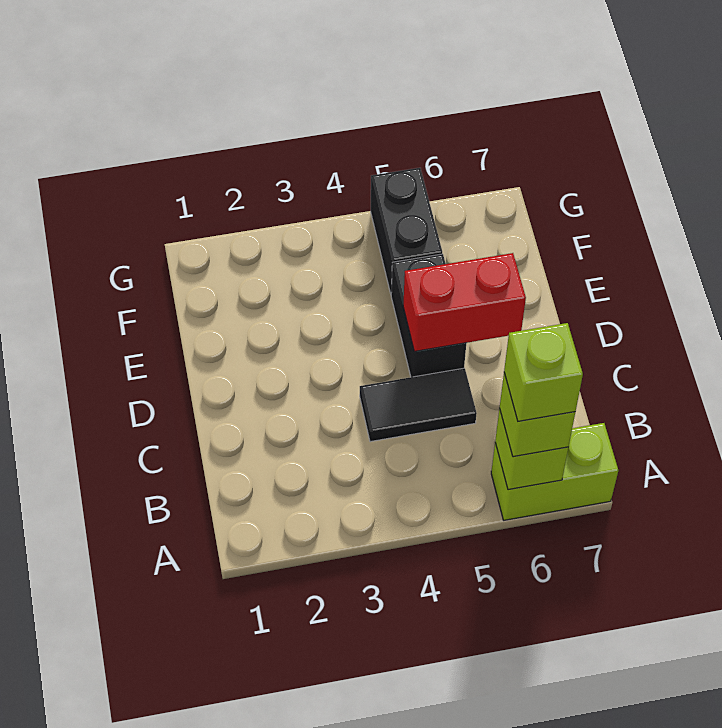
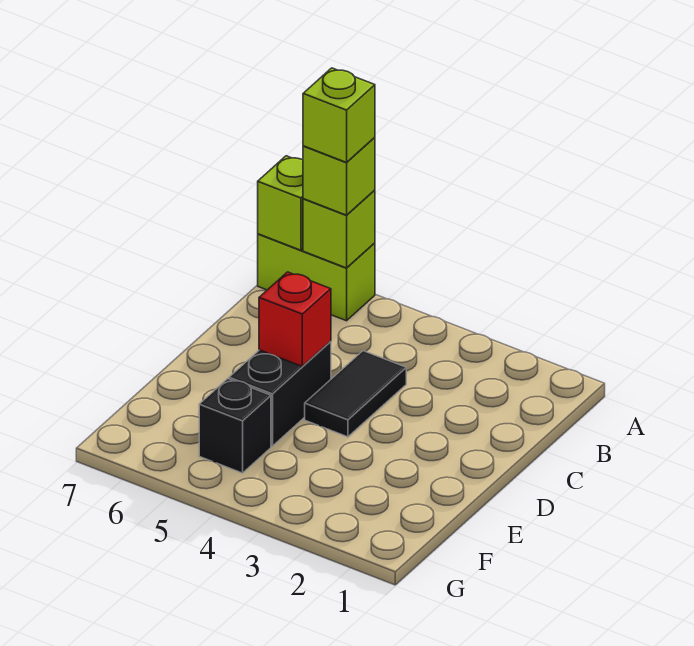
none -> lime brick A7 level 2
black tile C4:C5 level 1 -> black tile C4:D4 level 1
red brick D5:D6 level 2 -> red brick D5 level 2
black brick F5:G5 level 1 -> black brick F5 level 1

